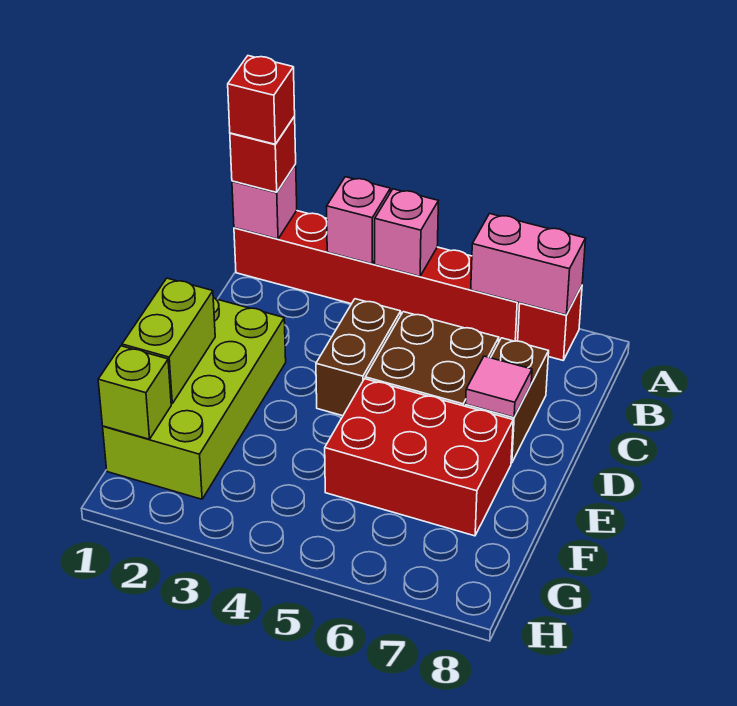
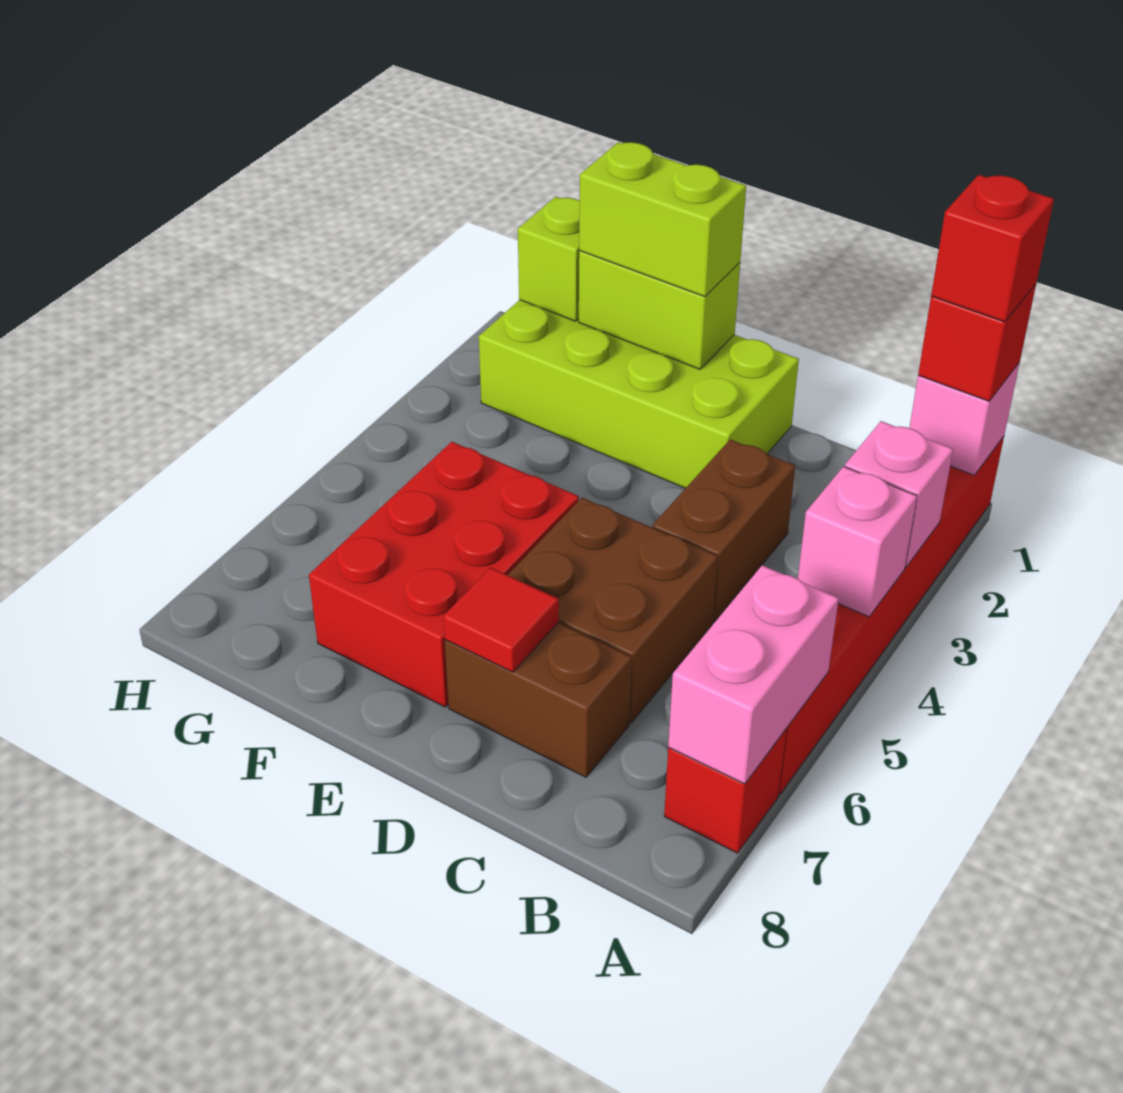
brown brick C4:D4 level 1 -> brown brick C3:C4 level 1
pink tile D7 level 2 -> red tile D7 level 2
none -> lime brick E1:F1 level 3

